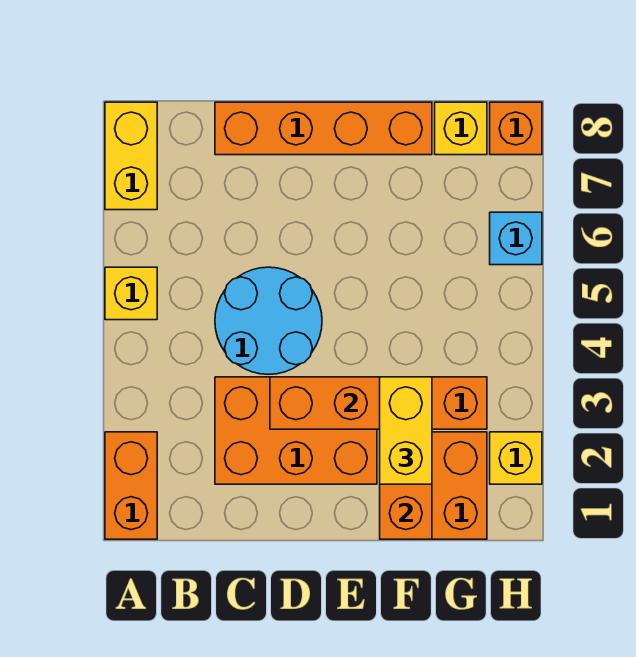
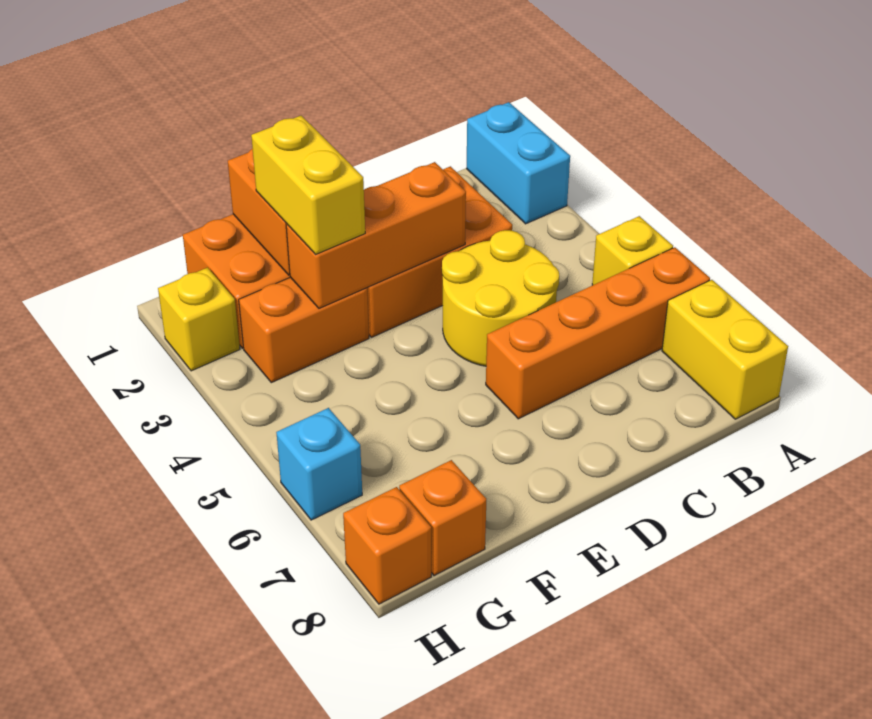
orange brick A1:A2 level 1 -> cyan brick A1:A2 level 1
cyan round brick C4:D5 level 1 -> yellow round brick C4:D5 level 1
orange brick C8:F8 level 1 -> orange brick A6:D6 level 1
yellow brick G8 level 1 -> orange brick G8 level 1

